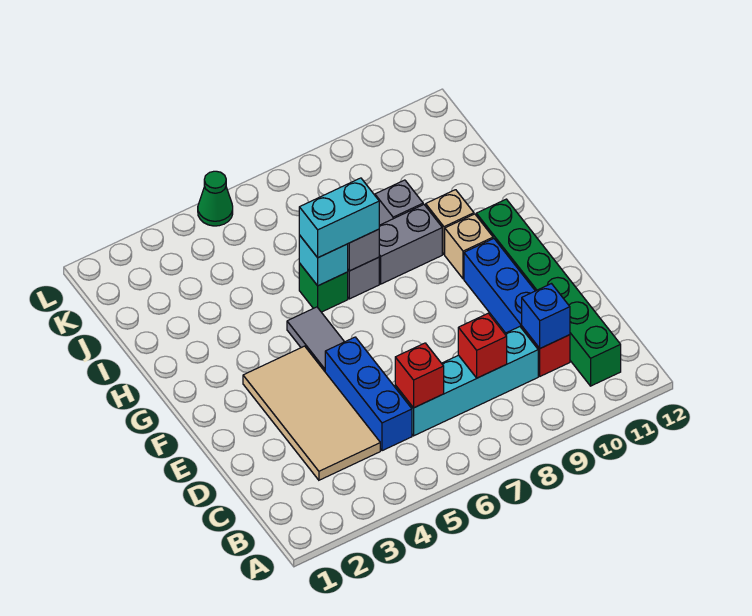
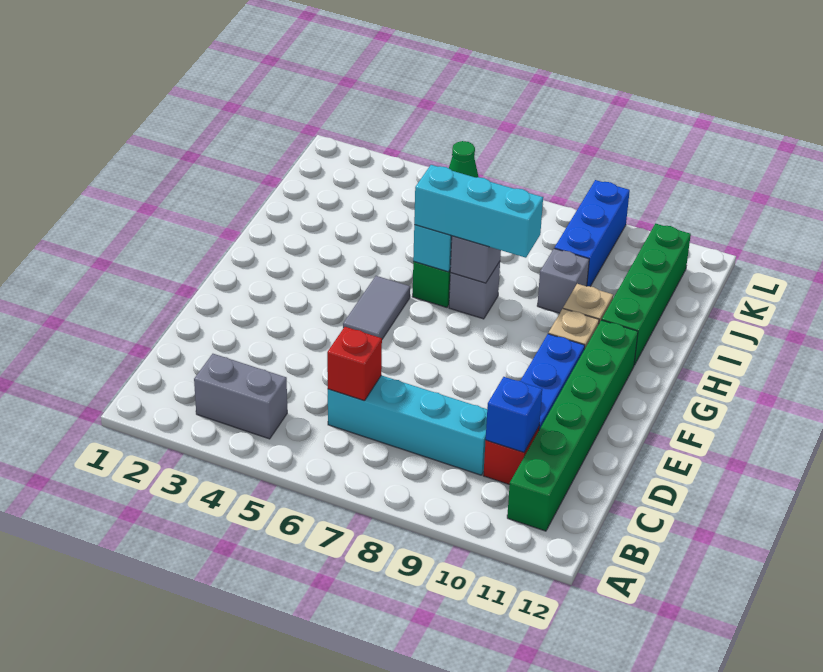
tan tile C3:F4 level 1 -> none
blue brick C5:E5 level 1 -> blue brick J9:L9 level 1
red brick C8 level 2 -> none
cyan brick H6:H7 level 3 -> cyan brick H6:H8 level 3
grey brick H8:H9 level 1 -> grey brick B3:B4 level 1
none -> green brick H11:K11 level 1

